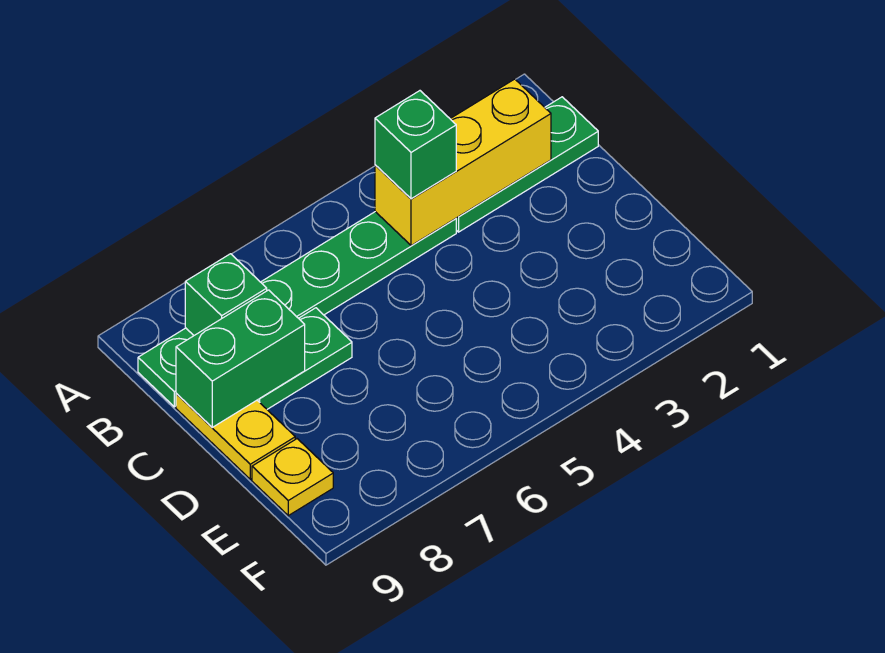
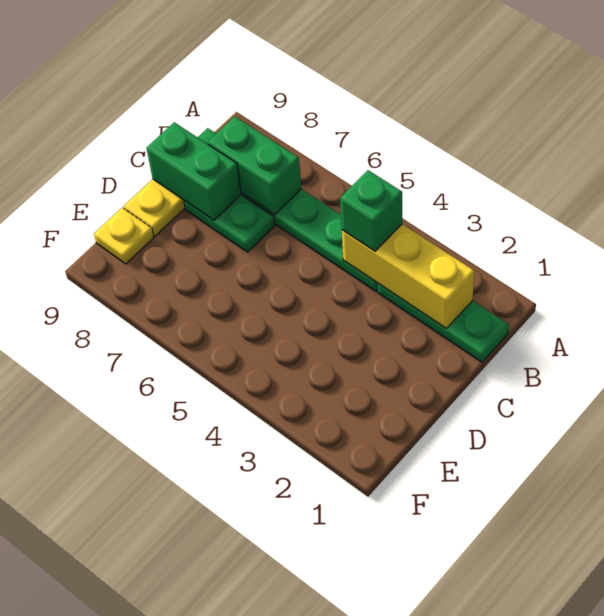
green brick B8 level 2 -> green brick B7:B8 level 2

